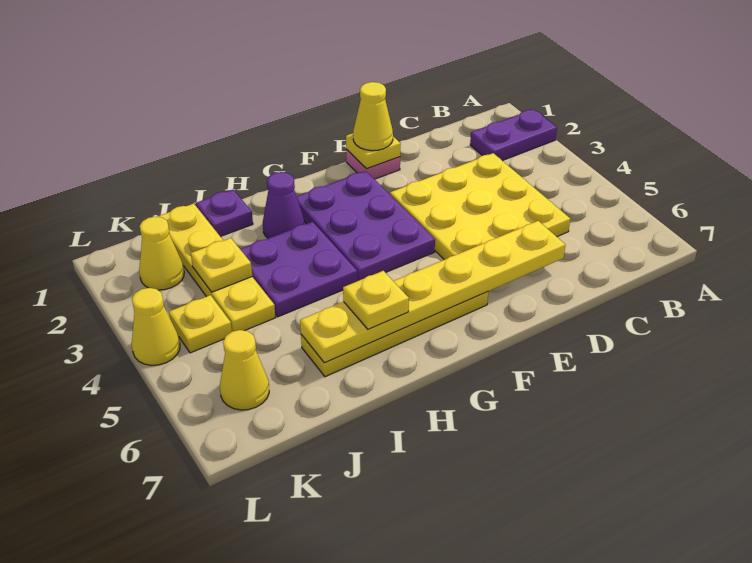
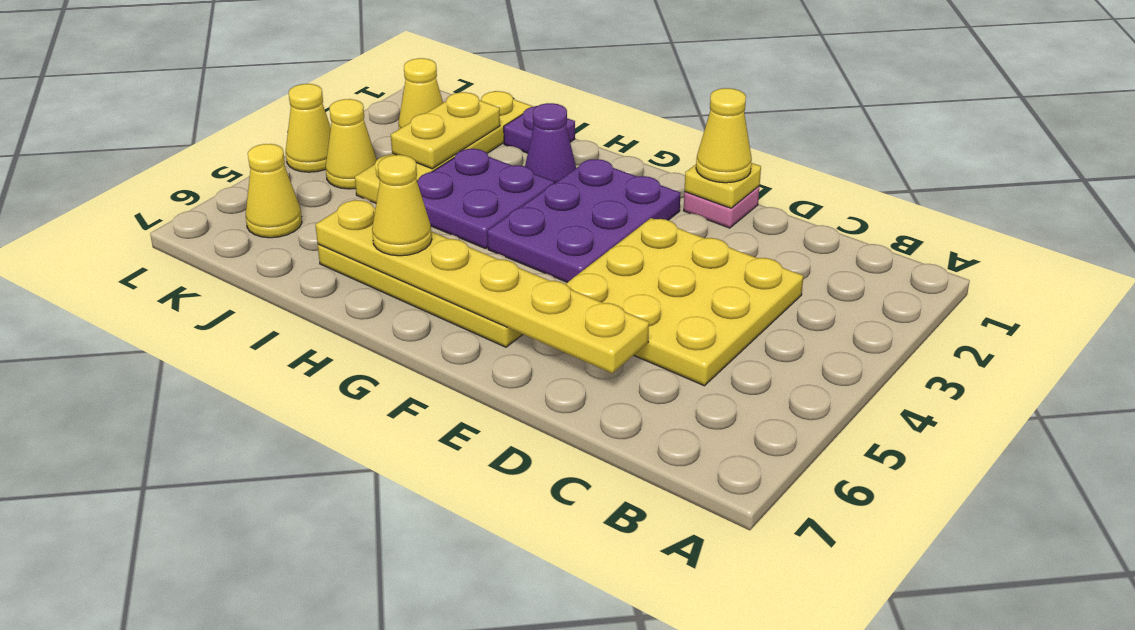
purple plate A2:B2 level 1 -> none
yellow plate H6 level 3 -> yellow cone H6 level 3
yellow plate J3 level 2 -> yellow plate J2:J3 level 2
yellow plate K4 level 1 -> yellow cone K4 level 1

